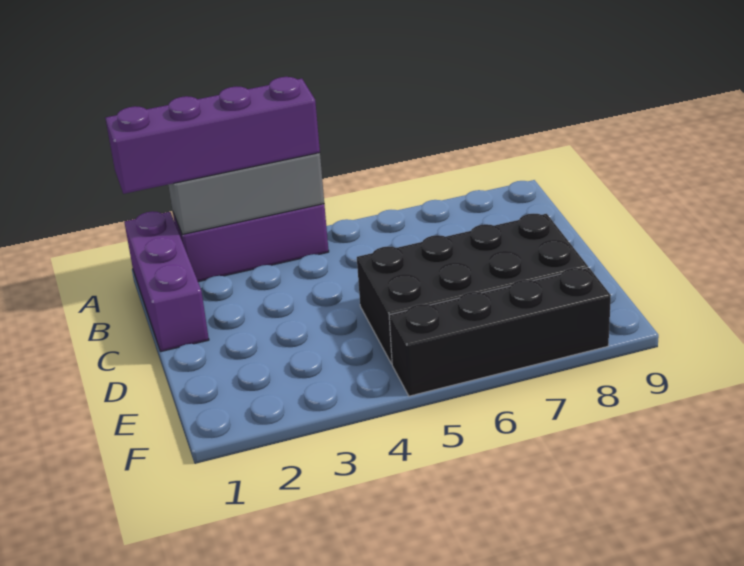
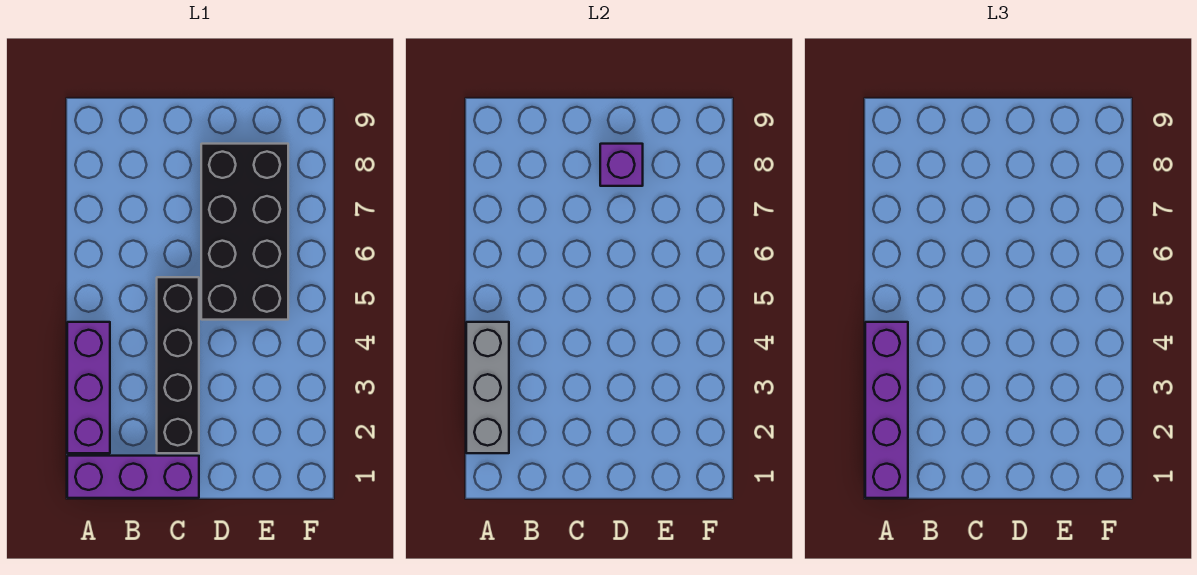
none -> purple brick D8 level 2
black brick F5:F8 level 1 -> black brick C2:C5 level 1

